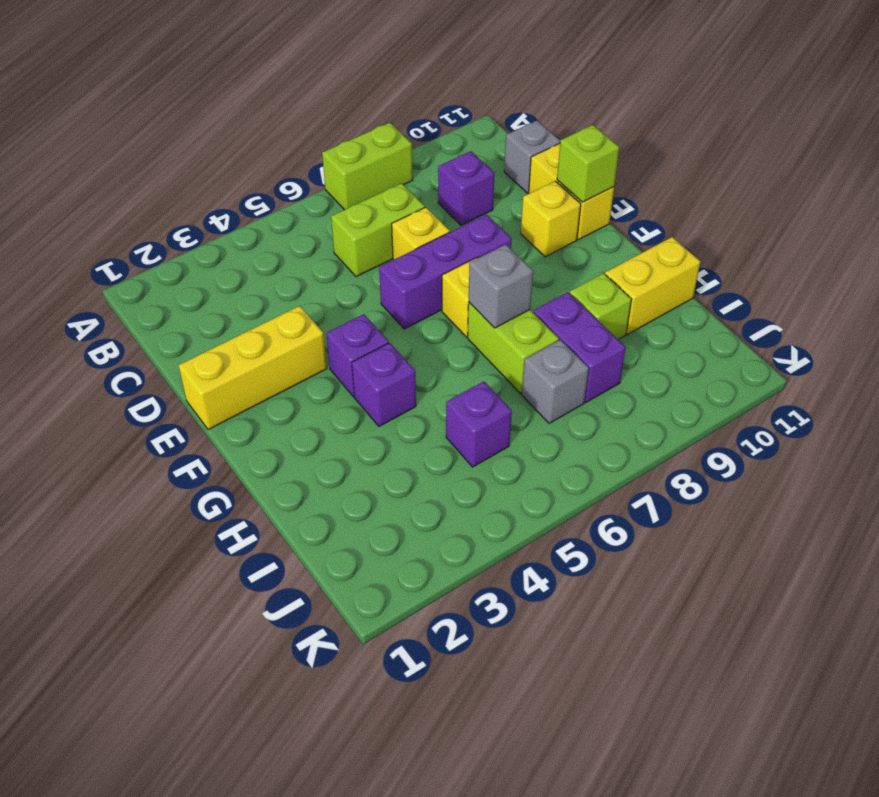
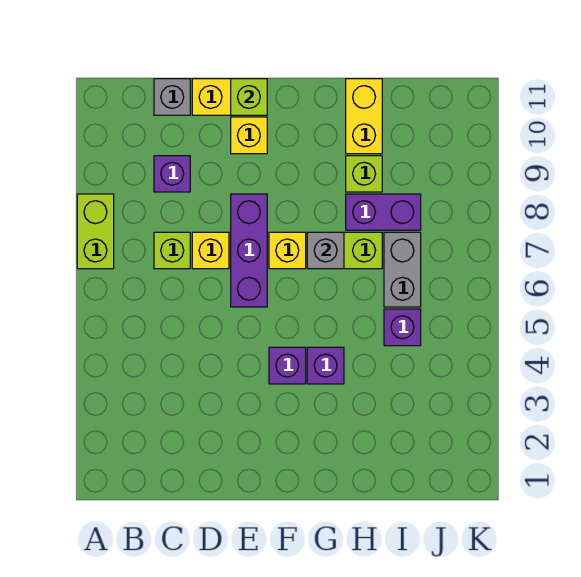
lime brick C6:C7 level 1 -> lime brick C7 level 1
yellow brick E1:E3 level 1 -> none
grey brick I7 level 1 -> grey brick I6:I7 level 1

